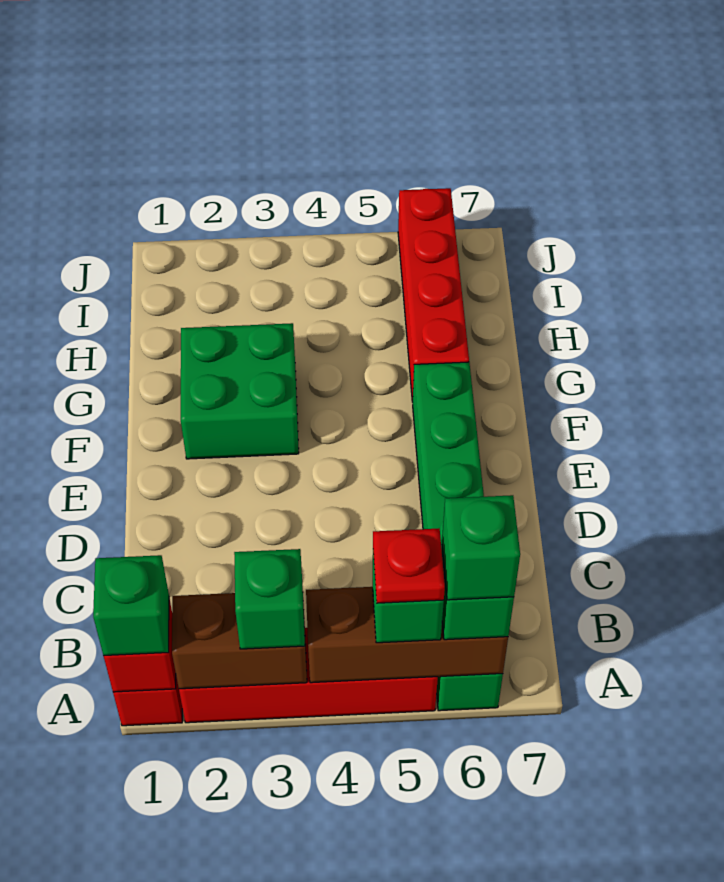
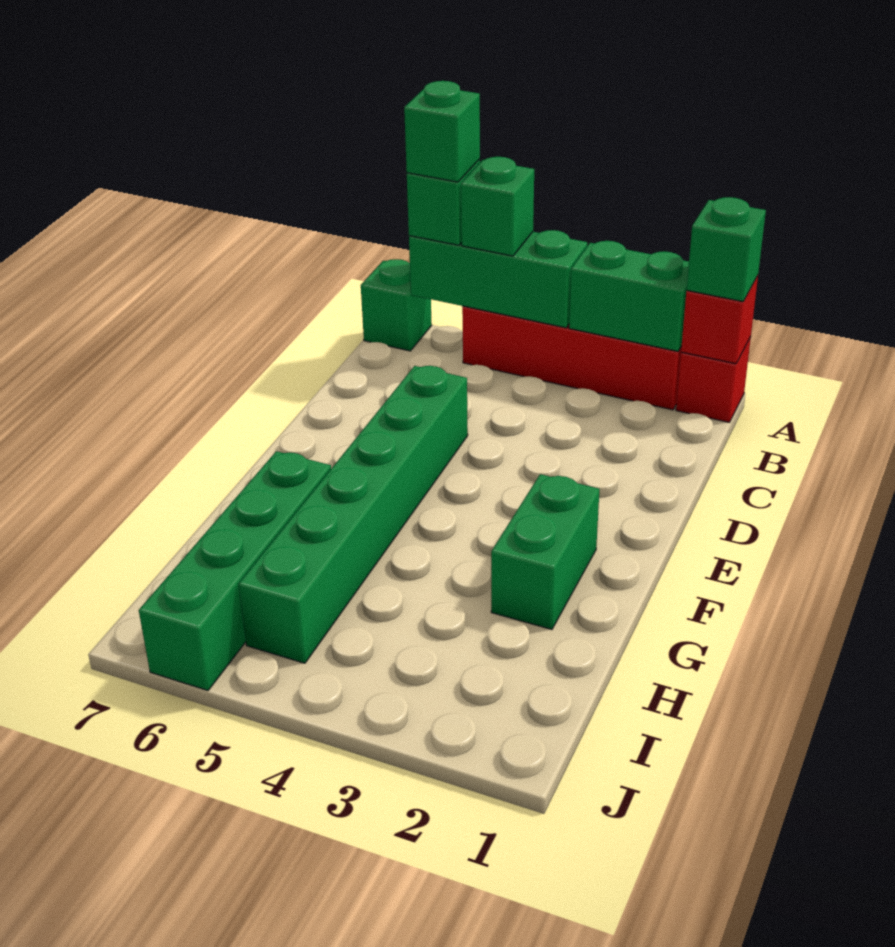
brown brick A2:A3 level 2 -> green brick A2:A3 level 2
green brick A3 level 3 -> green brick A7 level 1
brown brick A4:A6 level 2 -> green brick A4:A6 level 2
red plate A5 level 4 -> none
green brick A6:F6 level 1 -> green brick D5:I5 level 1
green brick F2:G3 level 1 -> green brick F2:G2 level 1
red brick G6:J6 level 1 -> green brick G6:J6 level 1

